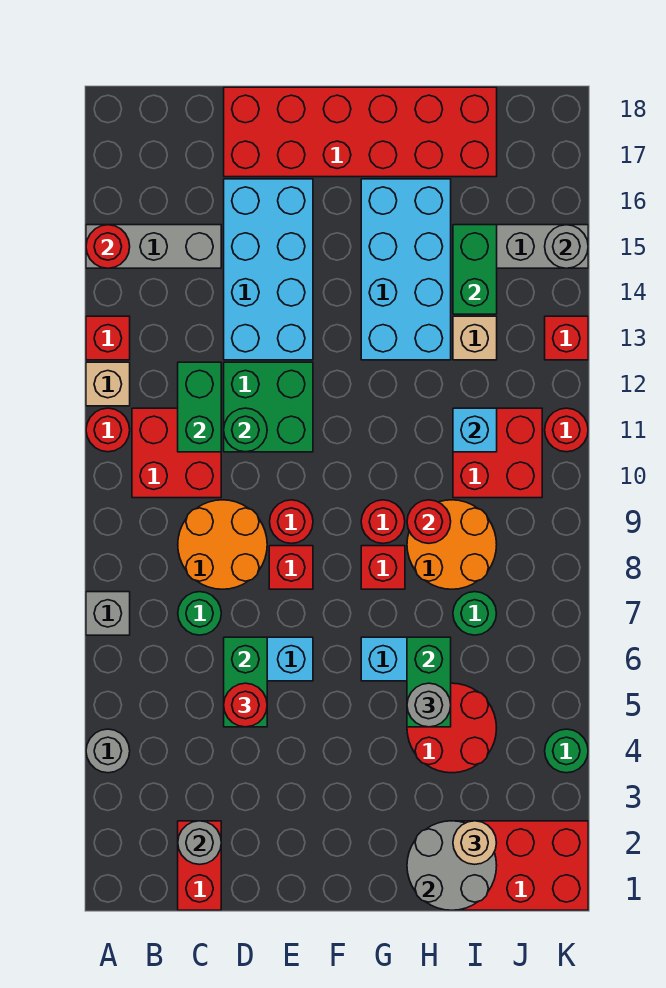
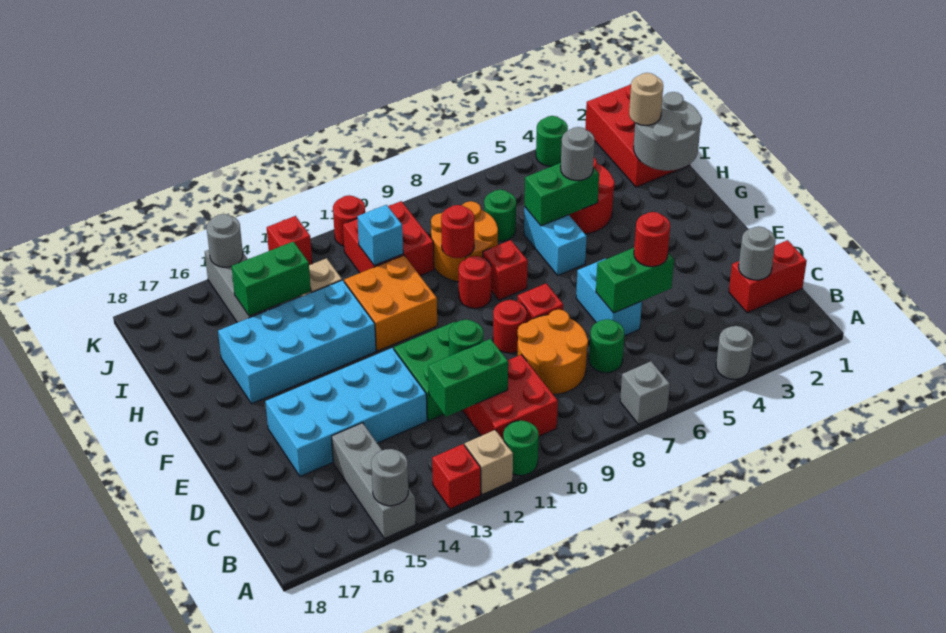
red round brick A11 level 1 -> green round brick A11 level 1
red round brick A15 level 2 -> grey round brick A15 level 2
red brick D17:I18 level 1 -> none
none -> orange brick G11:H12 level 1

